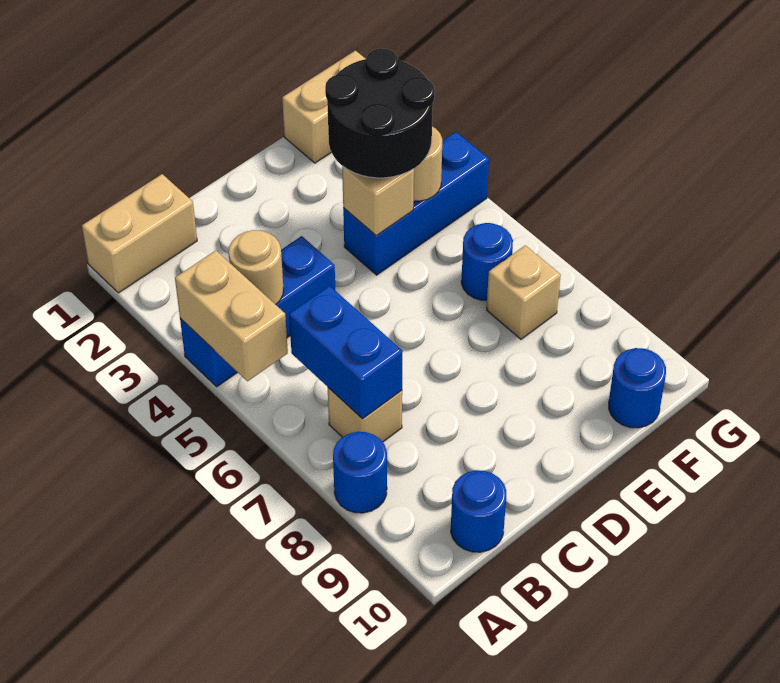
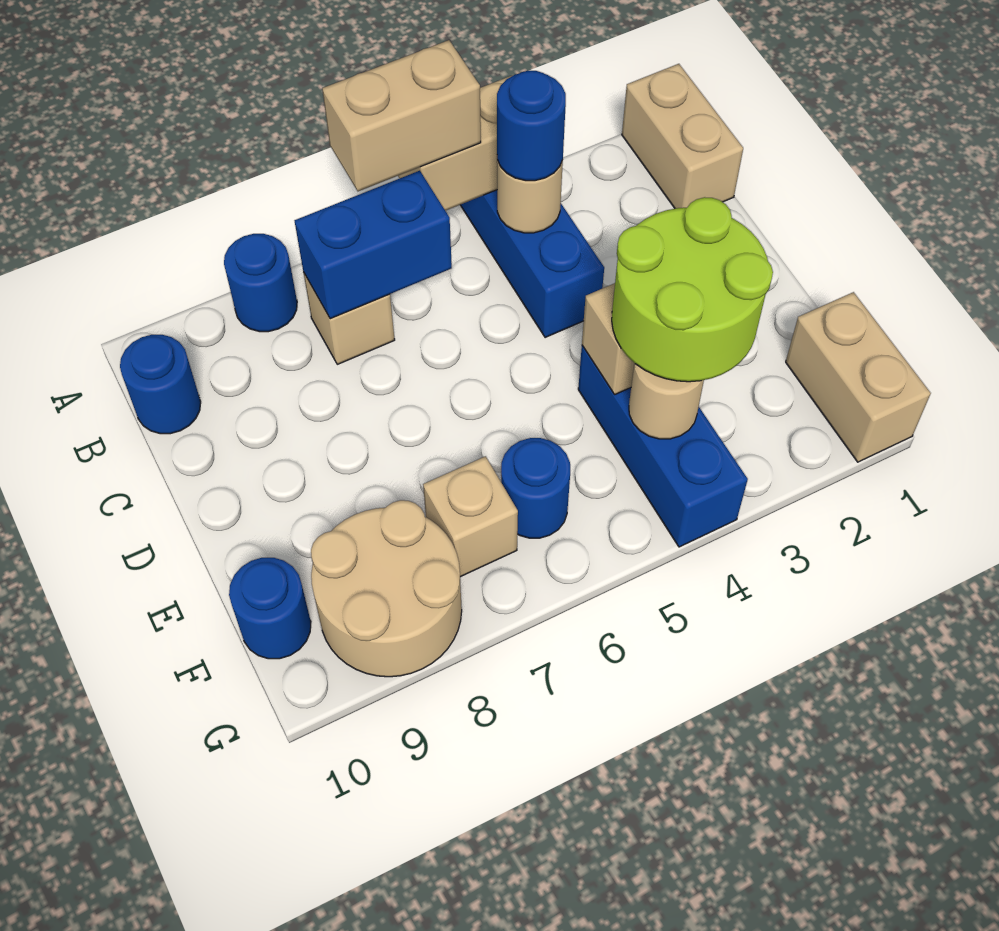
none -> tan brick A5:A6 level 3
none -> blue round brick B4 level 3
black round brick E3:F4 level 3 -> lime round brick E3:F4 level 3
none -> tan round brick F8:G9 level 1

